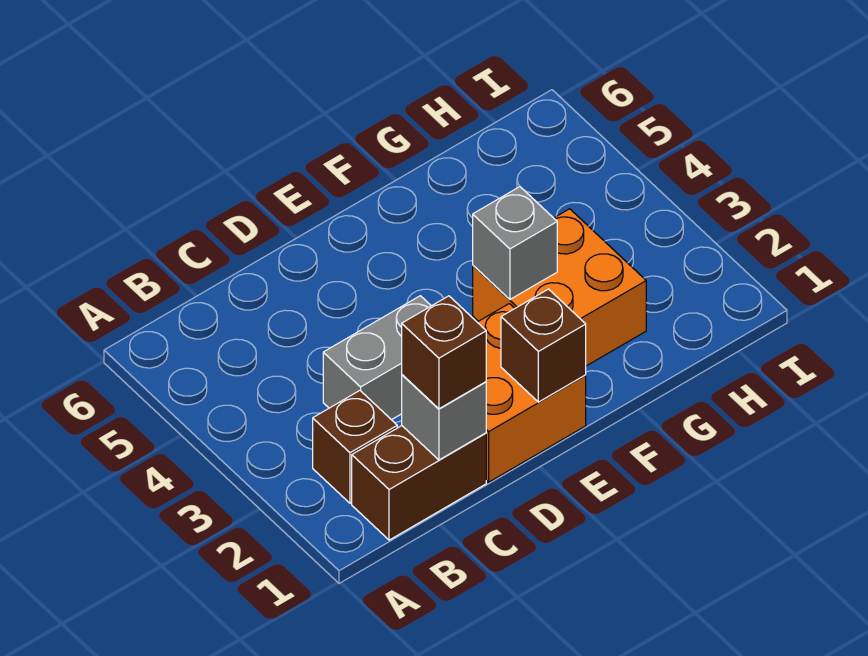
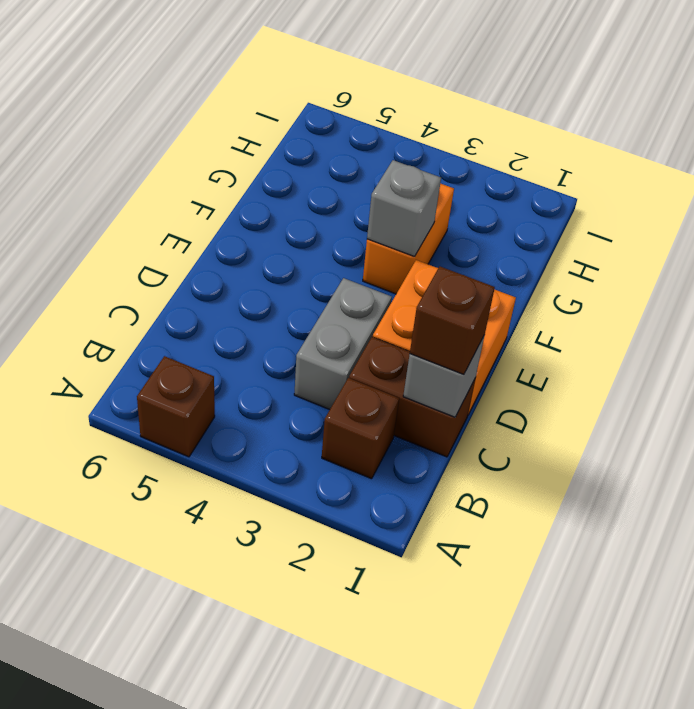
brown brick B1:C1 level 1 -> brown brick C1:C2 level 1
brown brick E1 level 2 -> brown brick A5 level 1
orange brick F2:G3 level 1 -> orange brick F3:G3 level 1

